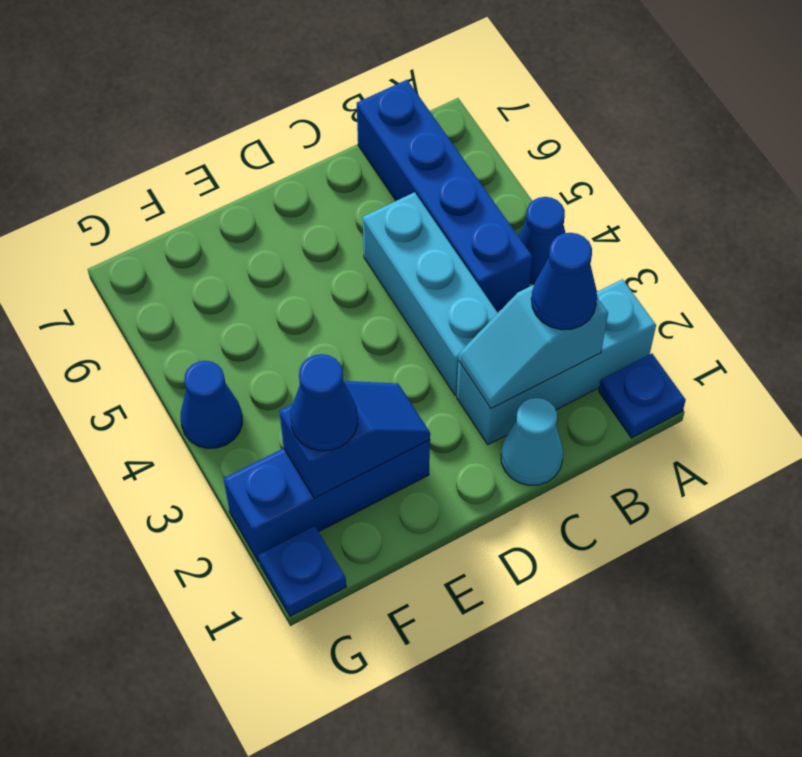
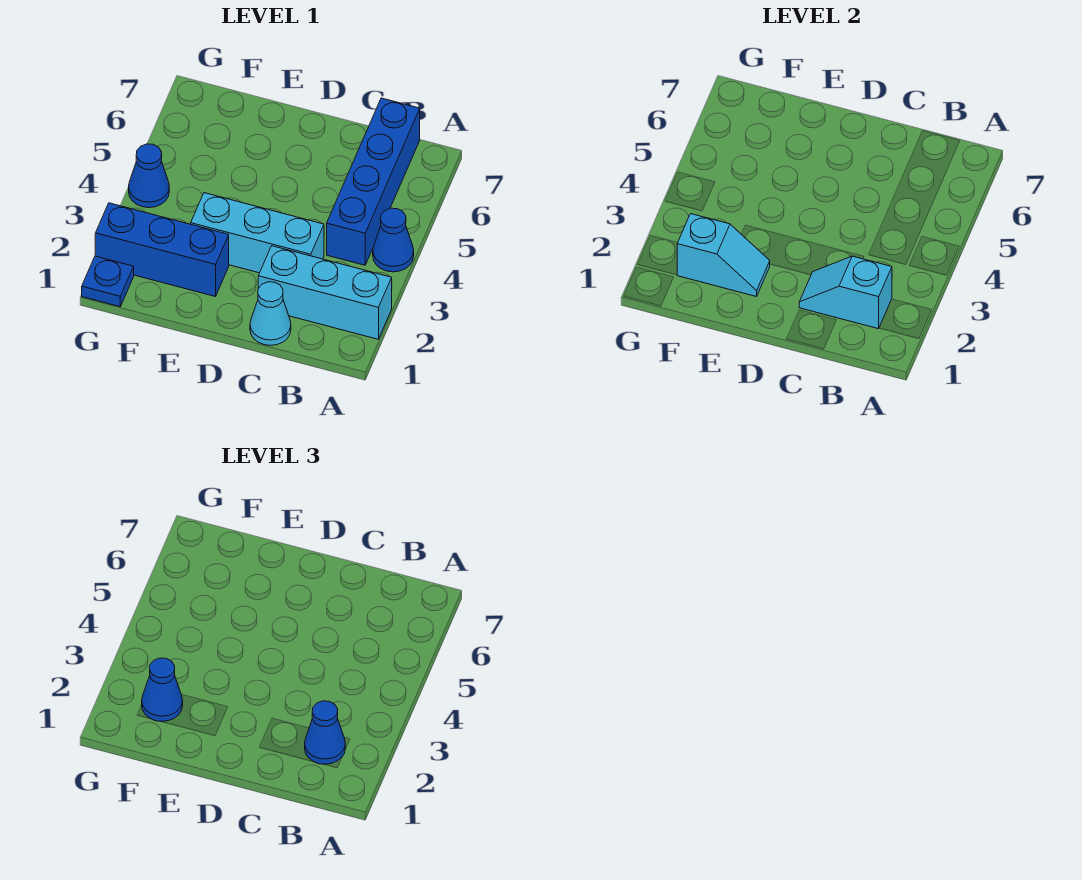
blue plate A1 level 1 -> none
cyan brick C3:C5 level 1 -> cyan brick C3:E3 level 1
blue slope E2:F2 level 2 top F -> cyan slope E2:F2 level 2 top F

